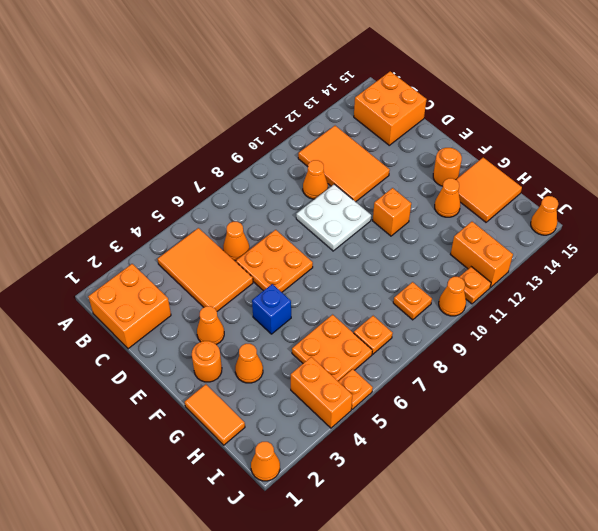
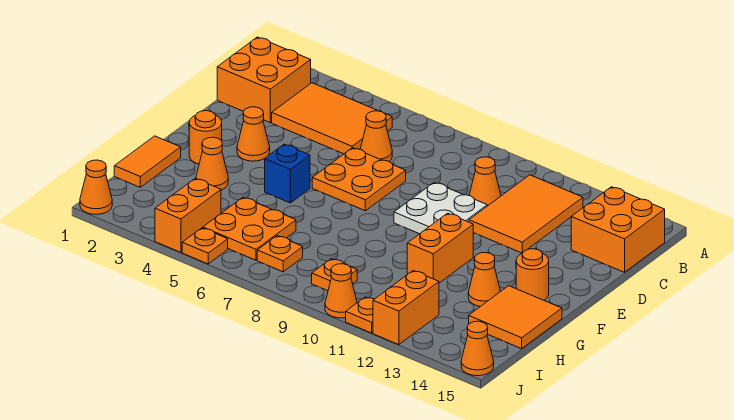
orange tile B4:D5 level 1 -> orange tile B3:C5 level 1
orange brick F11 level 1 -> orange brick F11:G11 level 1

